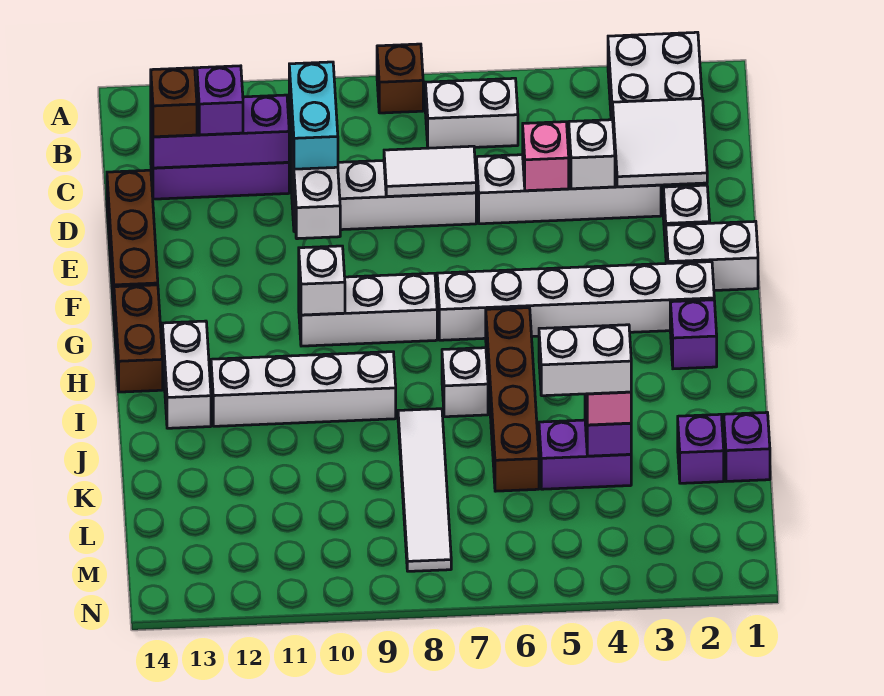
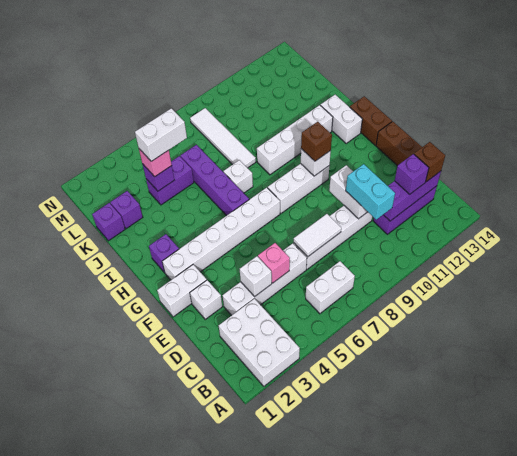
brown brick A8 level 1 -> brown brick G10 level 3
white tile C2:D3 level 2 -> none
brown brick H6:K6 level 1 -> purple brick H6:K6 level 1

